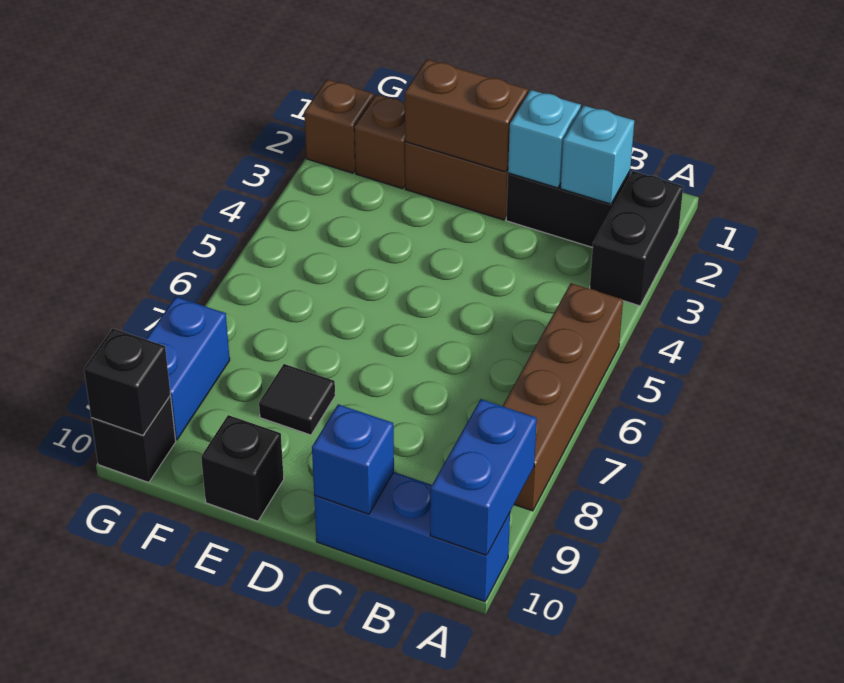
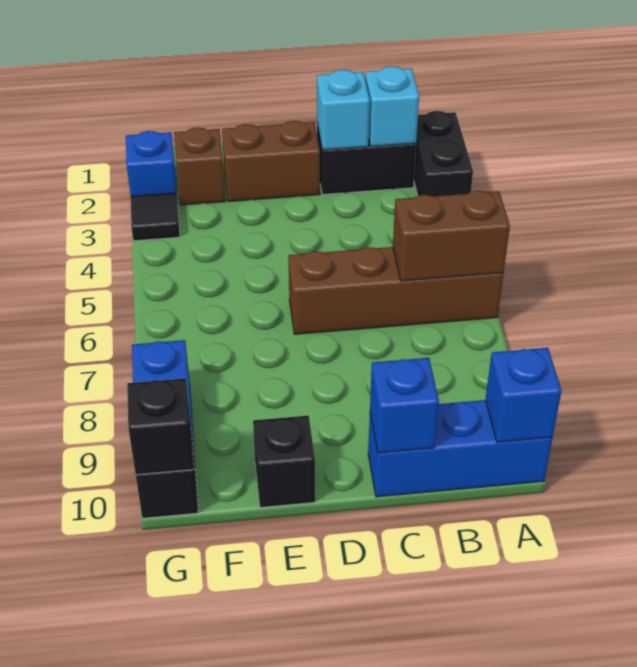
brown brick A5:A8 level 1 -> brown brick A6:D6 level 1
blue brick A9:A10 level 2 -> blue brick A10 level 2
brown brick D2:E2 level 2 -> brown brick A6:B6 level 2
black tile E8 level 1 -> black tile G3 level 1
brown brick G2 level 1 -> blue brick G2 level 1

